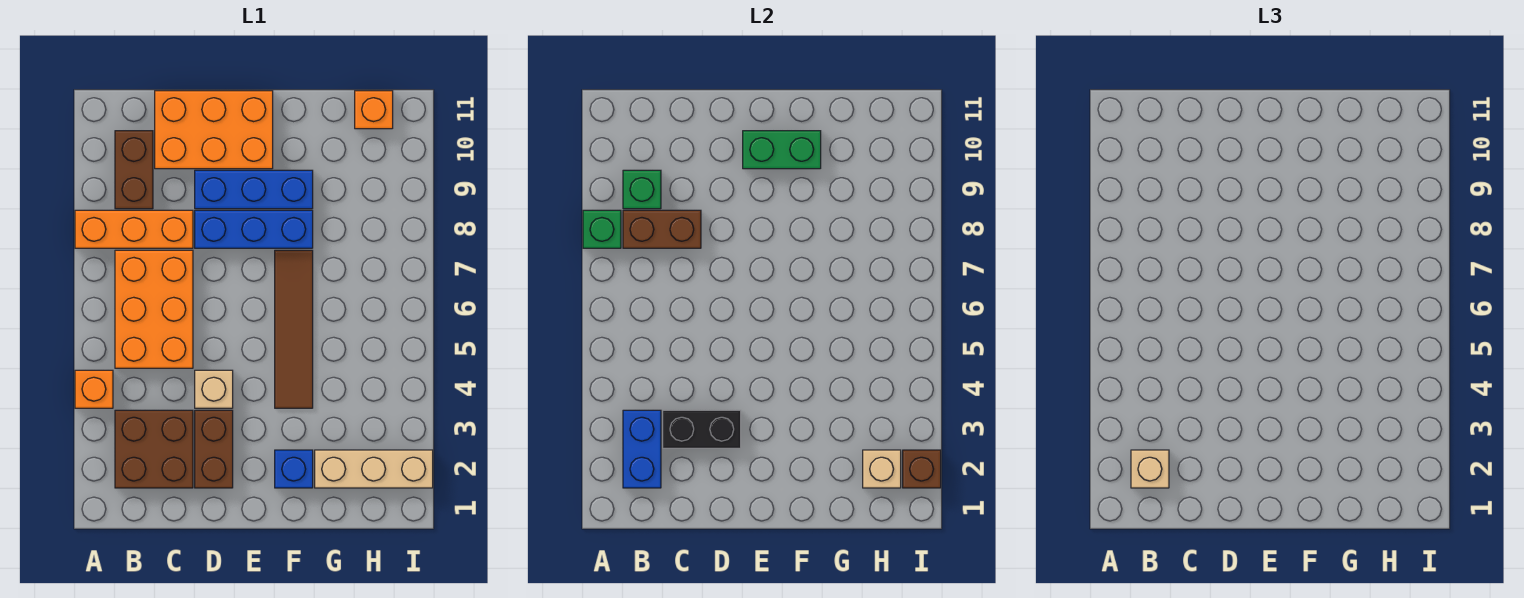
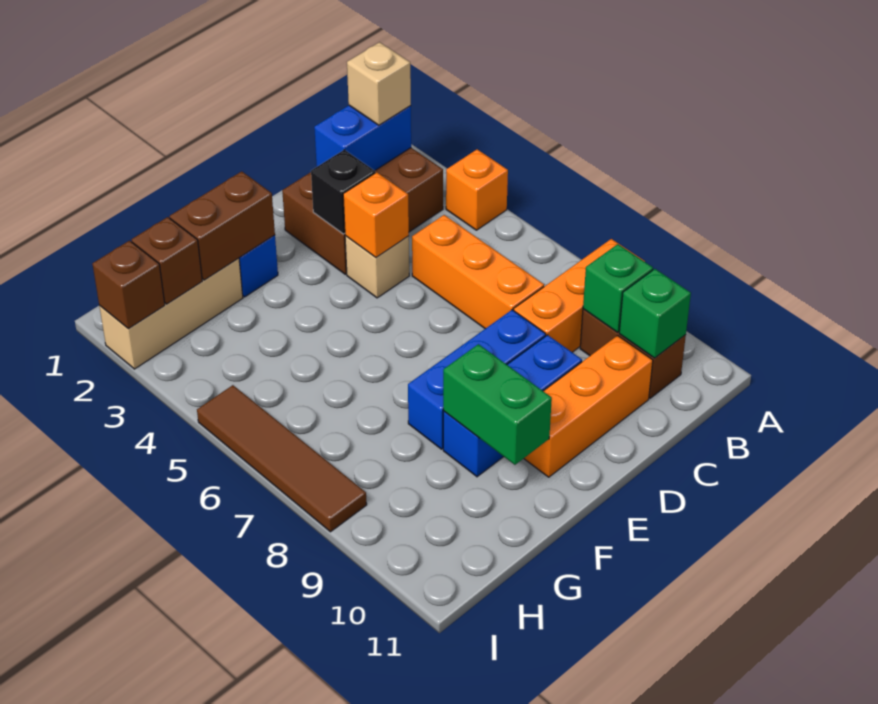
green brick A8 level 2 -> green brick B10 level 2
blue brick B2:B3 level 2 -> blue brick B2:C2 level 2
orange brick B5:C7 level 1 -> orange brick C5:C7 level 1
brown brick B8:C8 level 2 -> brown brick F2:G2 level 2
black brick C3:D3 level 2 -> black brick D3 level 2
orange brick C10:E11 level 1 -> orange brick C10:E10 level 1
green brick E10:F10 level 2 -> green brick F9:F10 level 2
brown tile F4:F7 level 1 -> brown tile I5:I8 level 1
tan brick H2 level 2 -> brown brick H2 level 2
orange brick H11 level 1 -> orange brick D4 level 2

